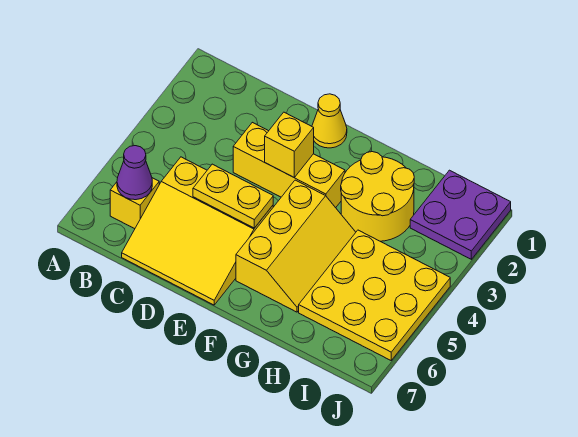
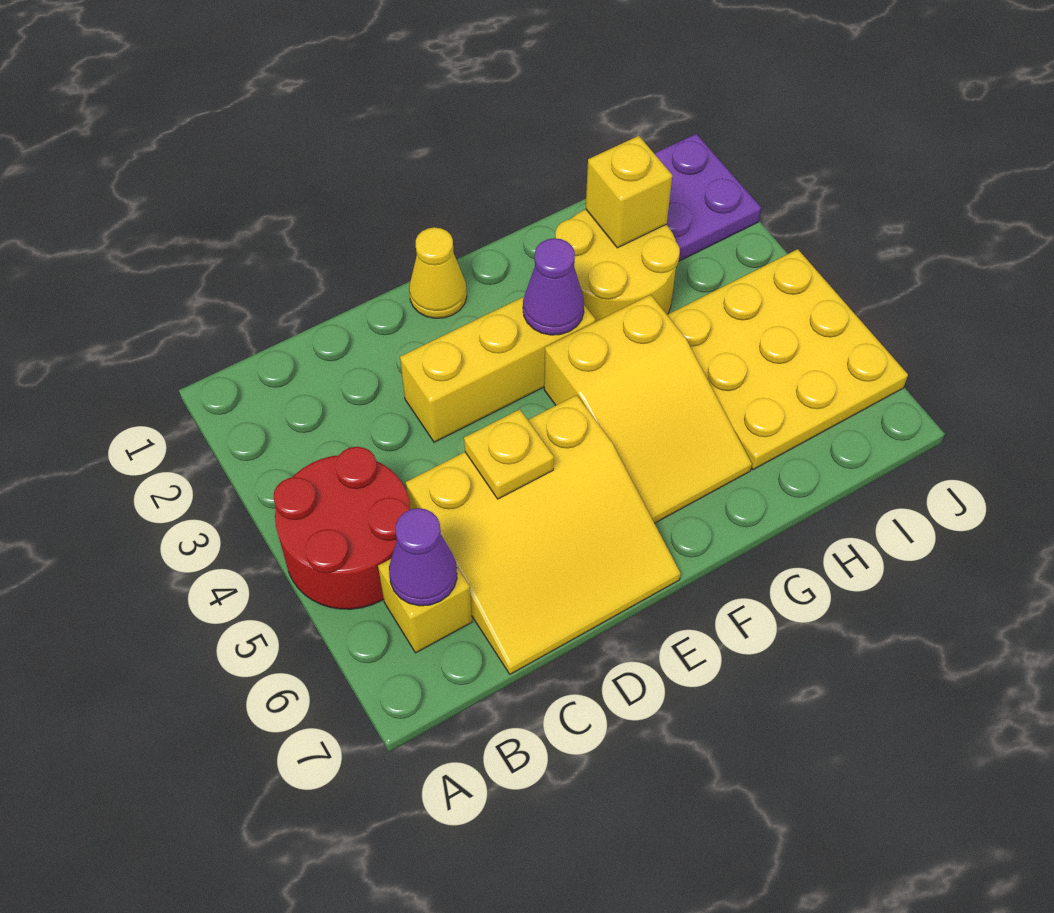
none -> red round brick A4:B5 level 1
yellow plate D5:E5 level 2 -> yellow plate D5 level 2
yellow brick E3 level 2 -> yellow brick H2 level 2
none -> purple cone F3 level 2
yellow slope F4:G6 level 1 top F -> yellow slope F4:G6 level 1 top 4

